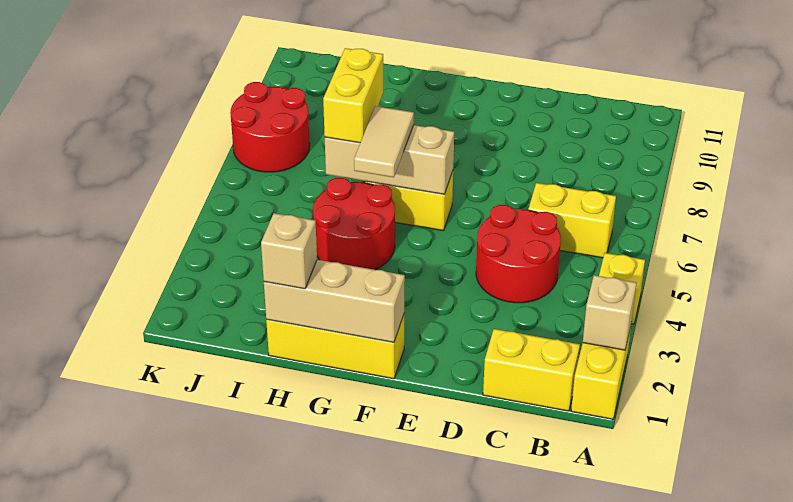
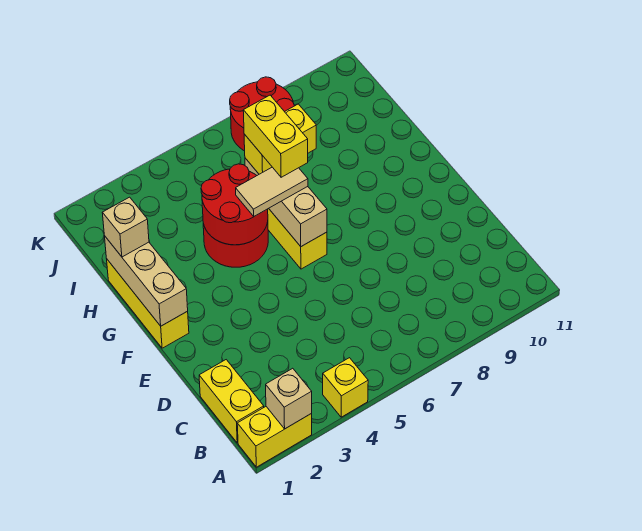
yellow brick B6:C6 level 1 -> yellow brick G6:H6 level 4
red round brick C4:D5 level 1 -> red round brick G4:H5 level 2

